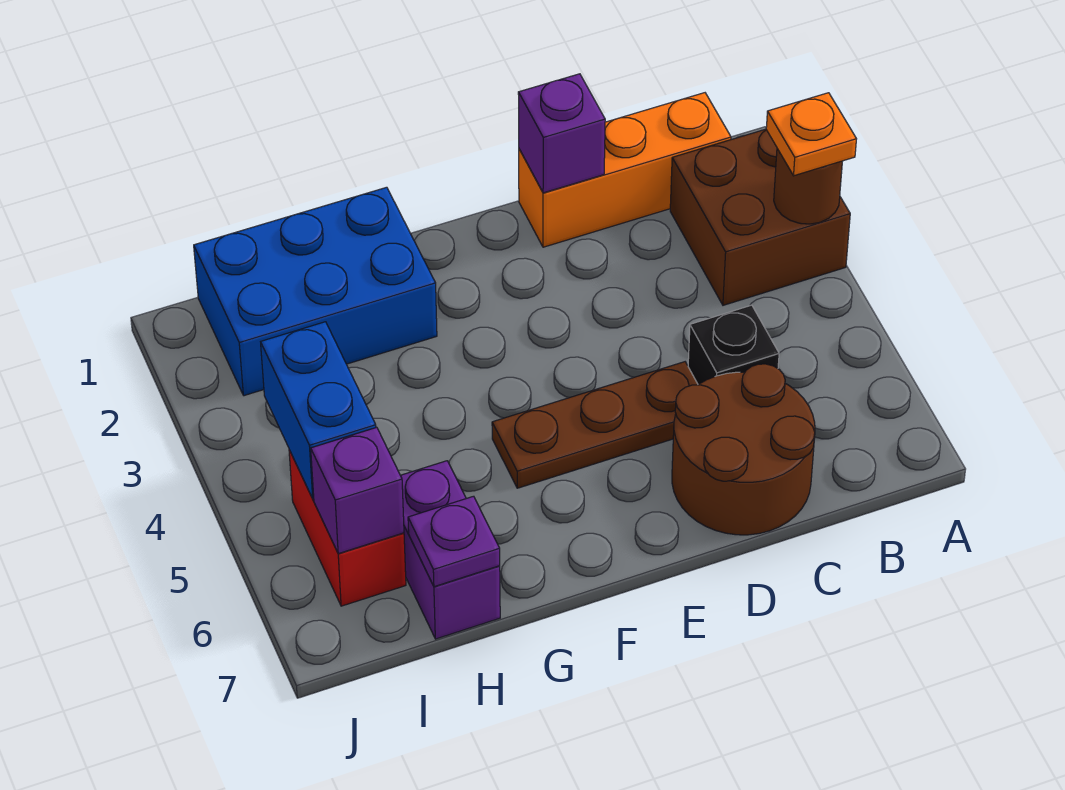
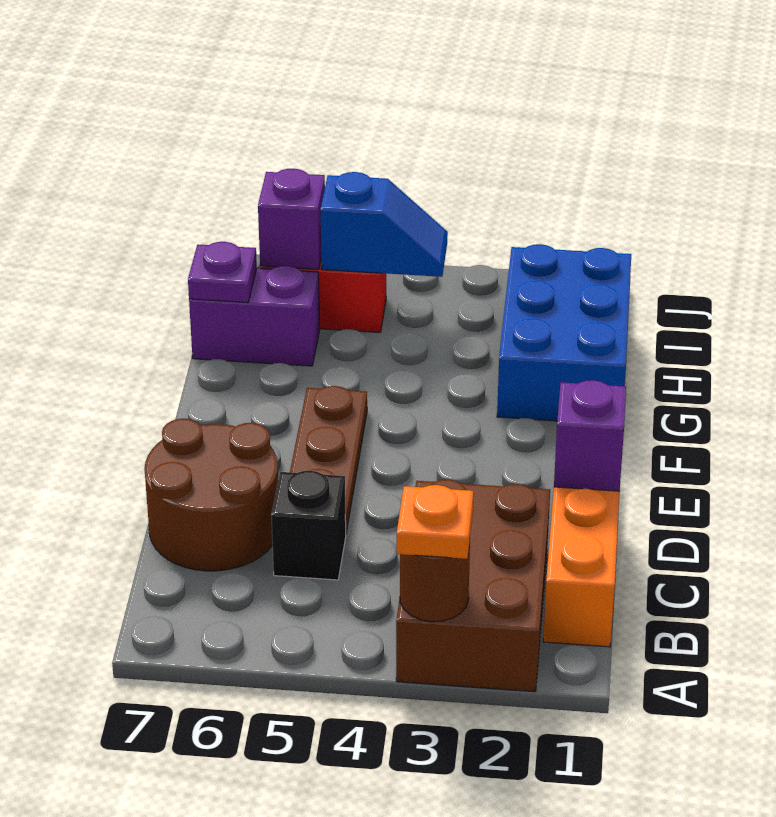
brown brick A2:B3 level 1 -> brown brick A2:C3 level 1
blue brick I4:I5 level 2 -> blue slope I4:I5 level 2 top 5

